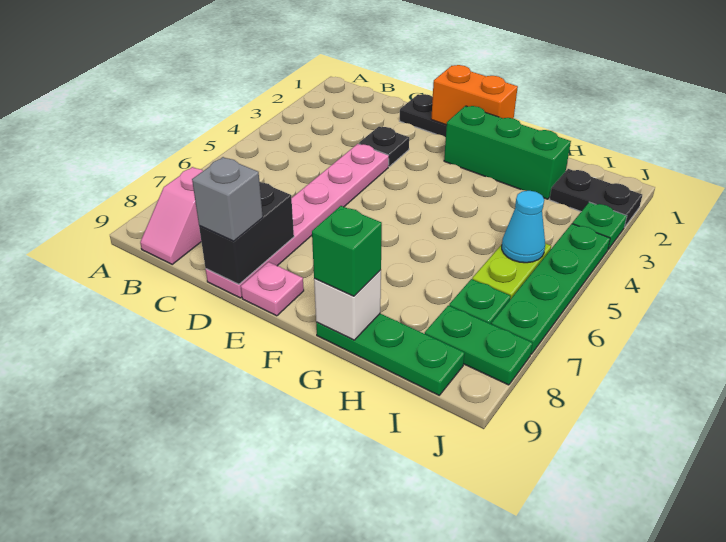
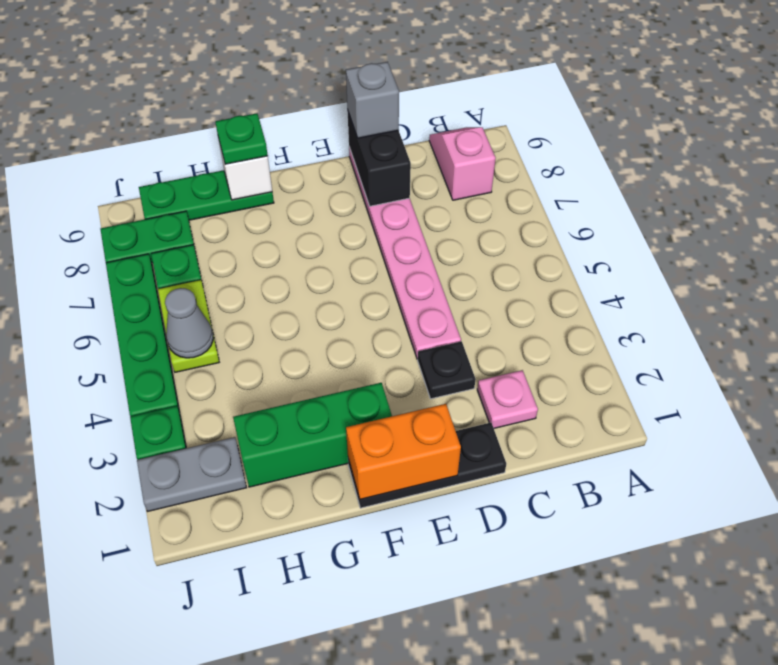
pink plate E9 level 1 -> pink plate C2 level 1
green brick G9 level 3 -> green plate G9 level 3
black plate I2:J2 level 1 -> grey plate I2:J2 level 1
cyan cone I5 level 2 -> grey cone I5 level 2

